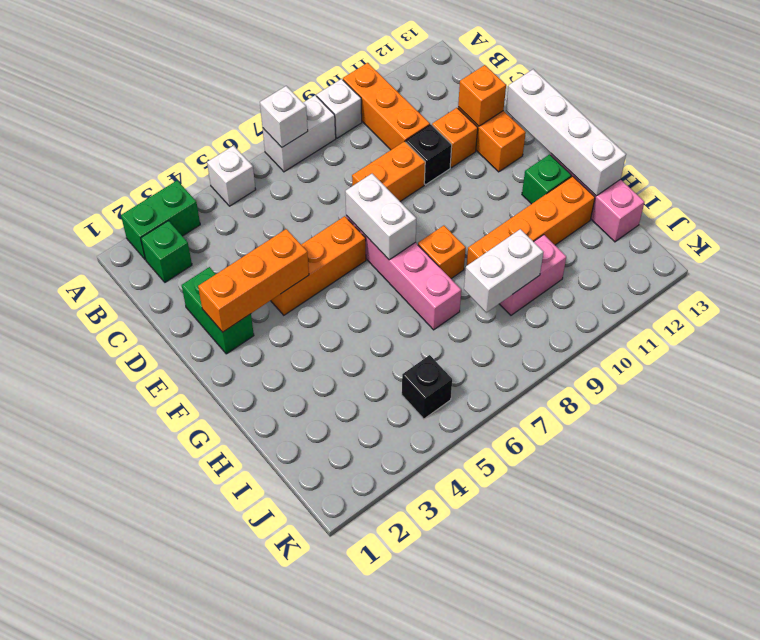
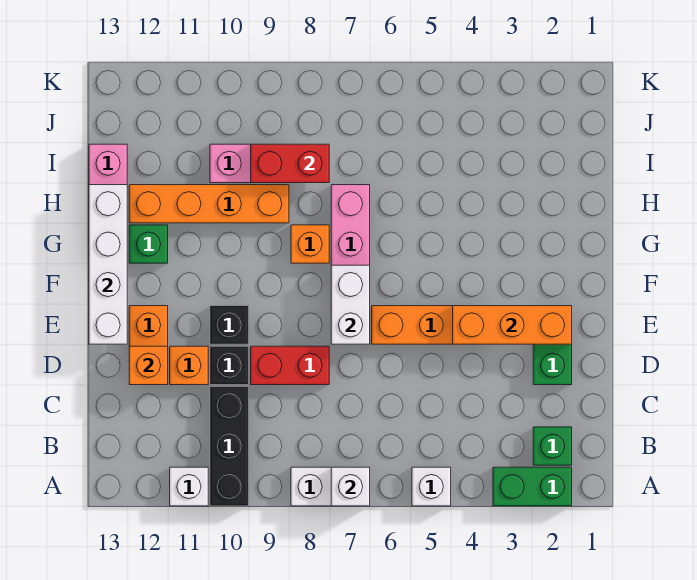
white brick A9 level 1 -> white brick A11 level 1
orange brick A10:C10 level 1 -> black brick A10:C10 level 1
orange brick D8:D9 level 1 -> red brick D8:D9 level 1
white brick I8:I9 level 2 -> red brick I8:I9 level 2
black brick J5 level 1 -> black brick E10 level 1

